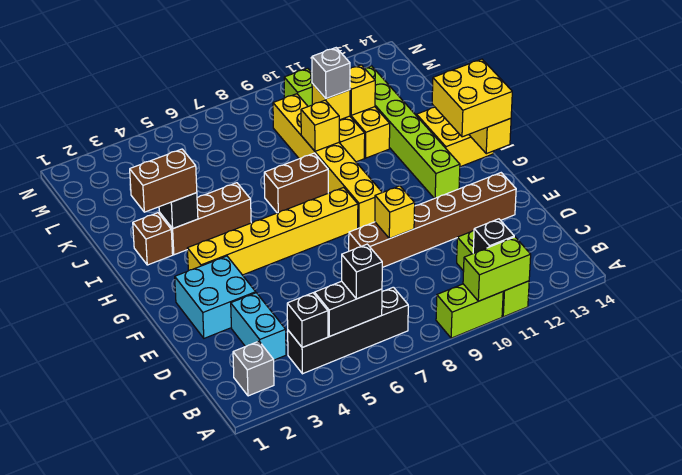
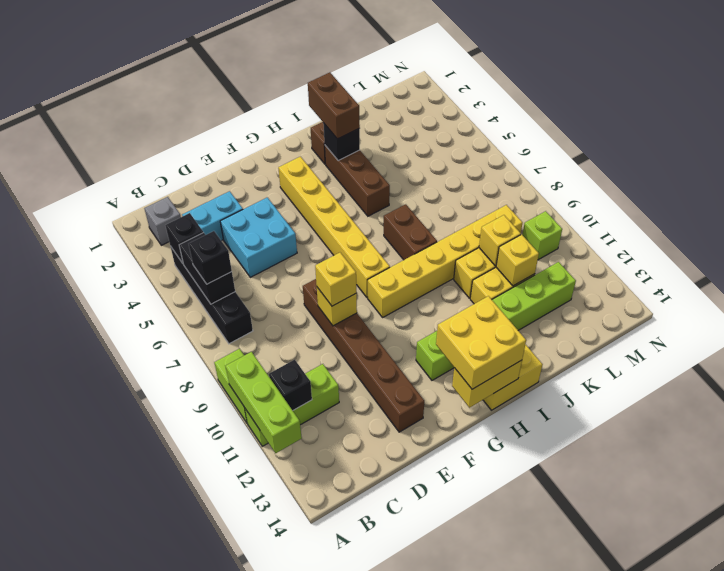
lime brick A10:A11 level 2 -> lime brick A10:A12 level 2
cyan brick E2:F3 level 1 -> cyan brick D4:E5 level 1
yellow brick J9 level 2 -> yellow brick E9 level 3
grey brick K10 level 3 -> none

